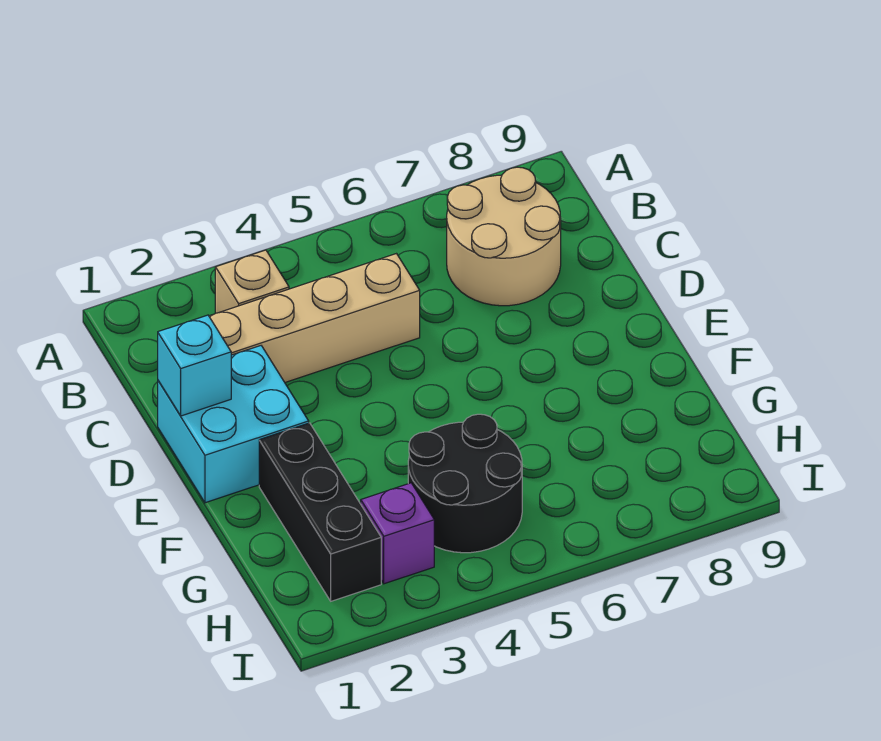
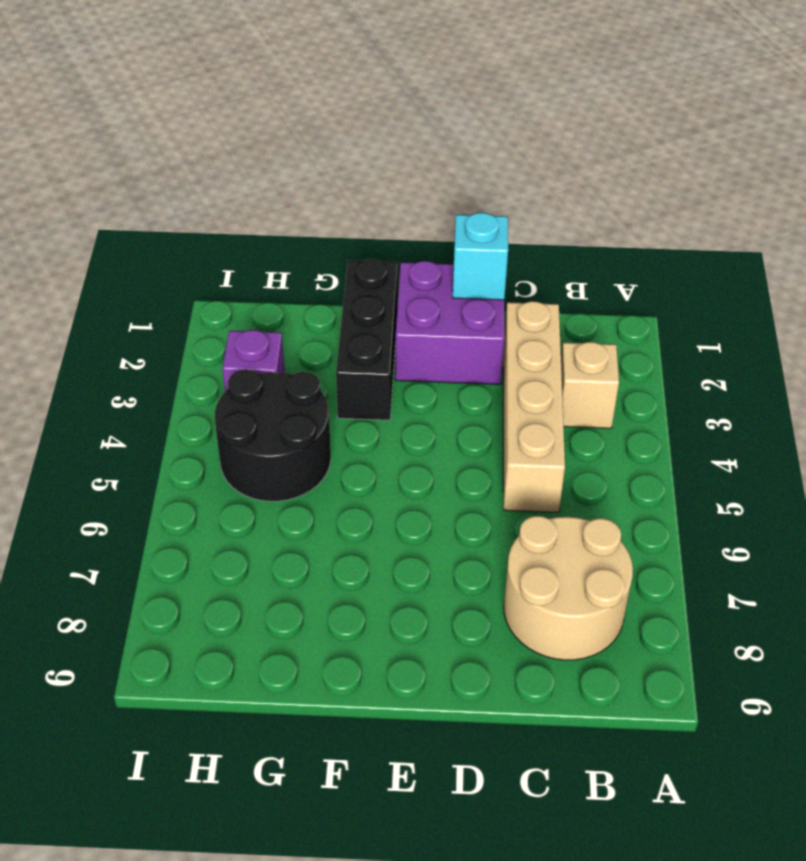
cyan brick D1:E2 level 1 -> purple brick D1:E2 level 1
black brick F2:H2 level 1 -> black brick F1:F3 level 1

